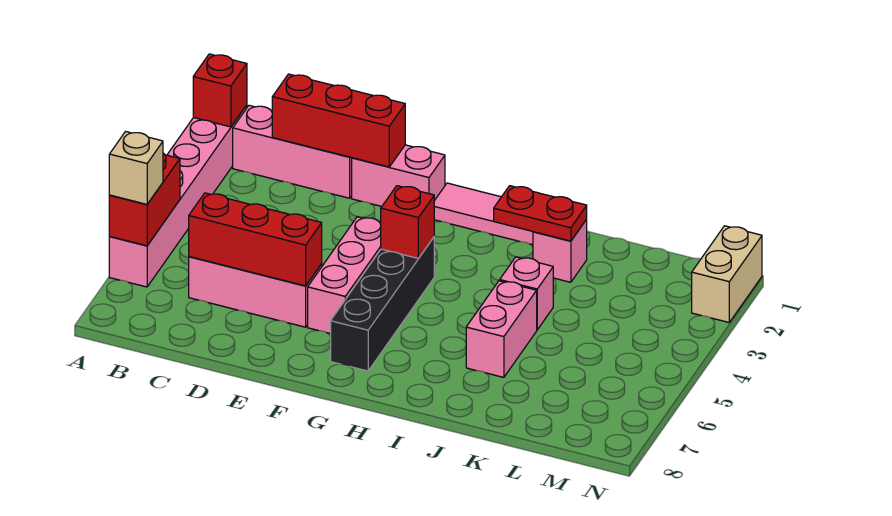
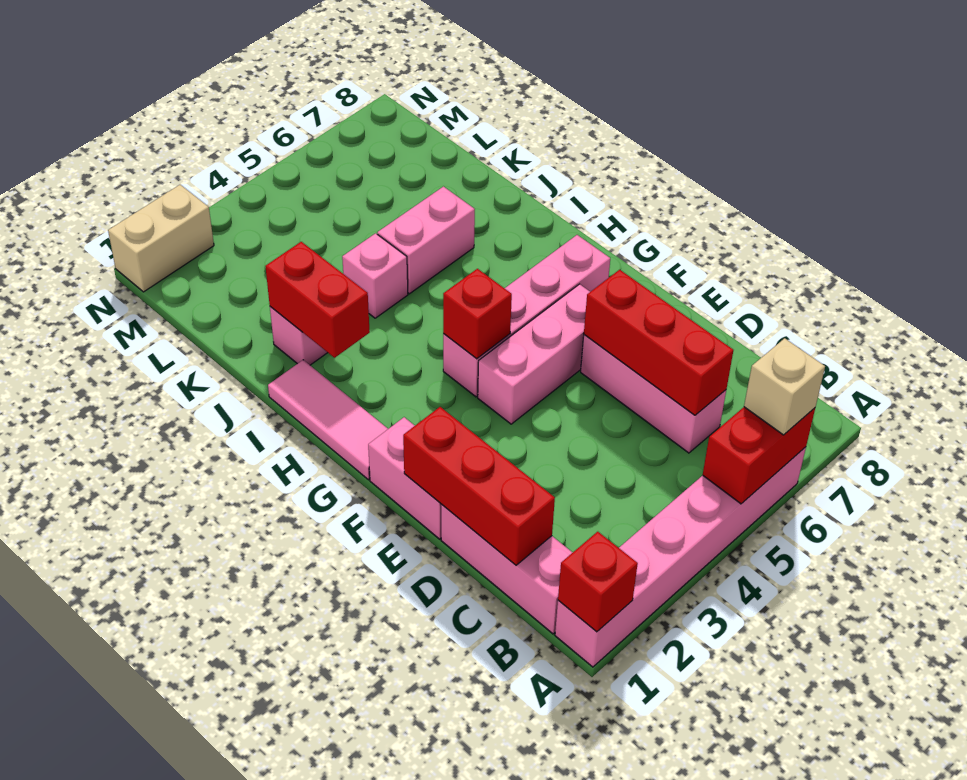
black brick G4:G7 level 1 -> pink brick G4:G7 level 1
red plate I2:J2 level 2 -> red brick I2:J2 level 2

